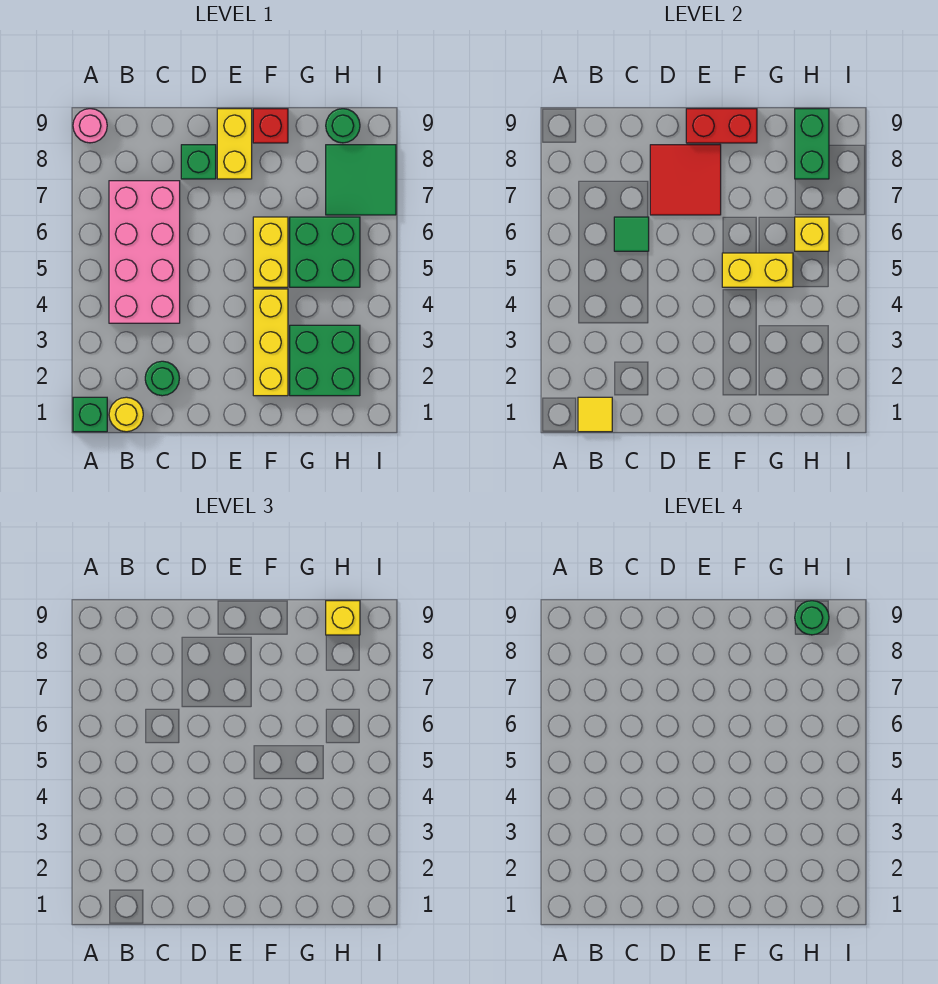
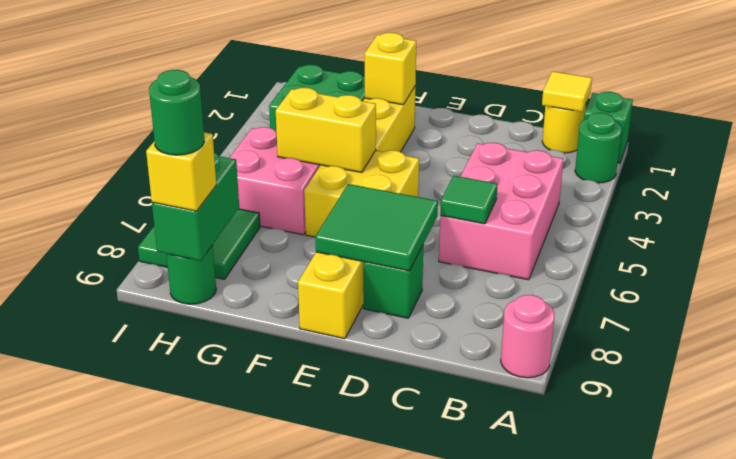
pink brick B4:C7 level 1 -> pink brick B4:C6 level 1
green round brick C2 level 1 -> green round brick A2 level 1
red tile D7:E8 level 2 -> green tile D7:E8 level 2
red brick E9:F9 level 2 -> none
yellow brick F5:F6 level 1 -> yellow brick E5:F6 level 1
red brick F9 level 1 -> none
green brick G5:H6 level 1 -> pink brick G5:H6 level 1
yellow brick H6 level 2 -> yellow brick F2 level 2

